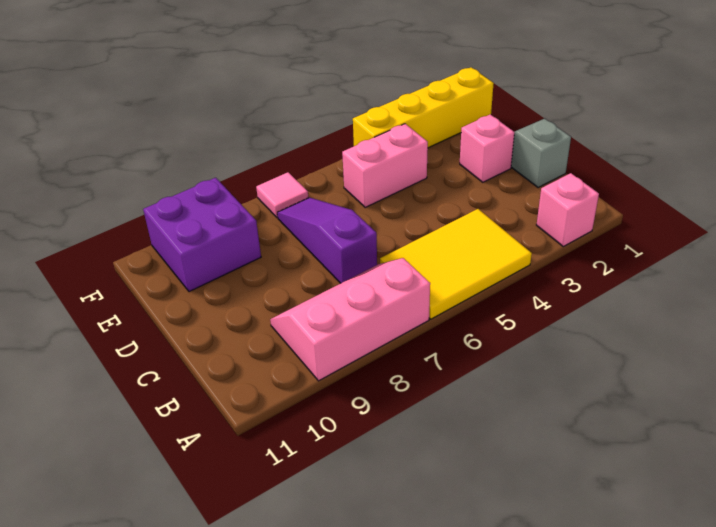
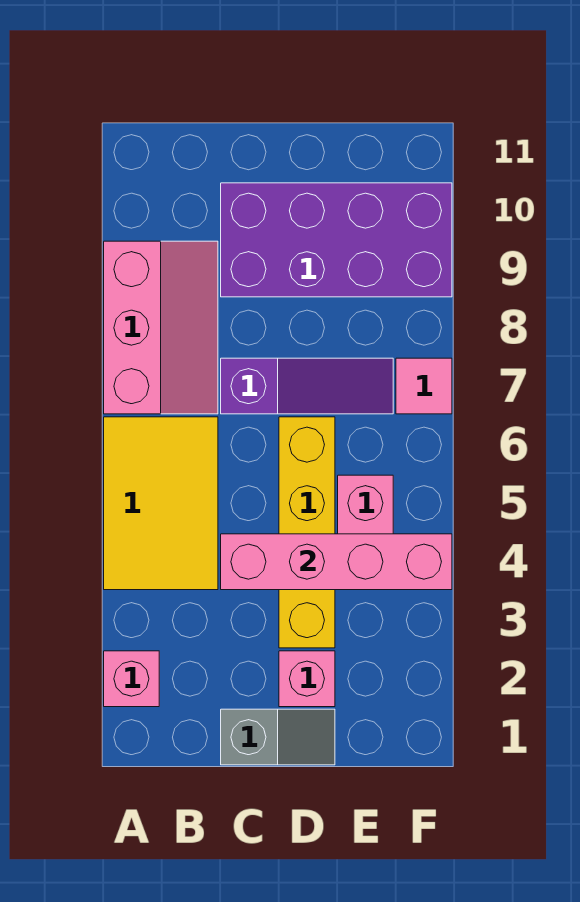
none -> pink brick C4:F4 level 2
purple brick E9:F10 level 1 -> purple brick C9:F10 level 1
yellow brick F1:F4 level 1 -> yellow brick D3:D6 level 1

